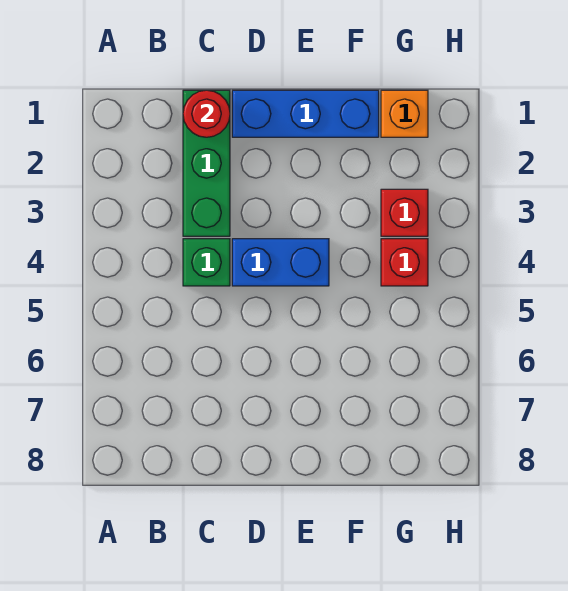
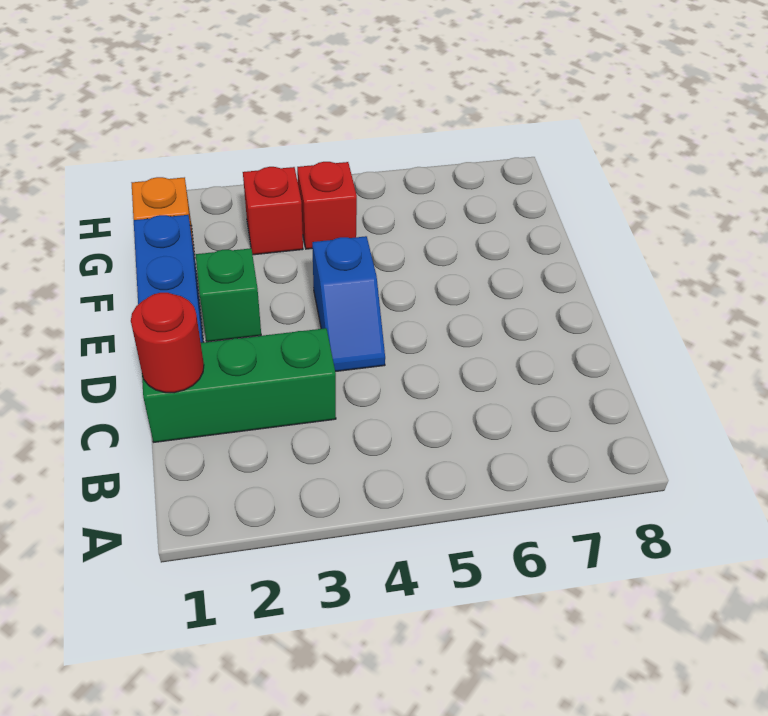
green brick C4 level 1 -> green brick E2 level 1
blue brick D4:E4 level 1 -> blue slope D4:E4 level 1 top E

